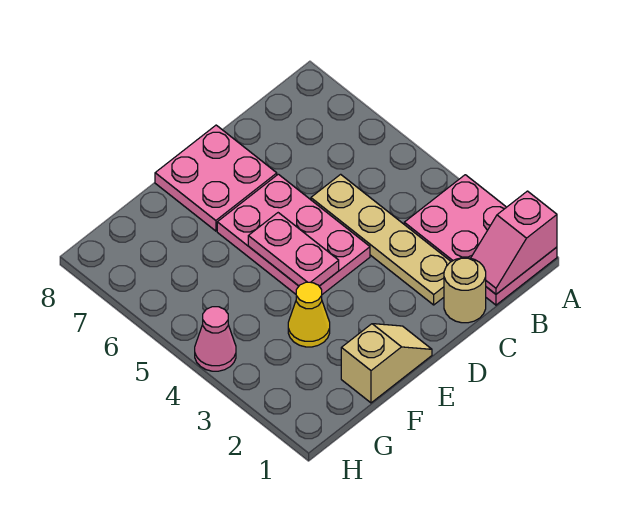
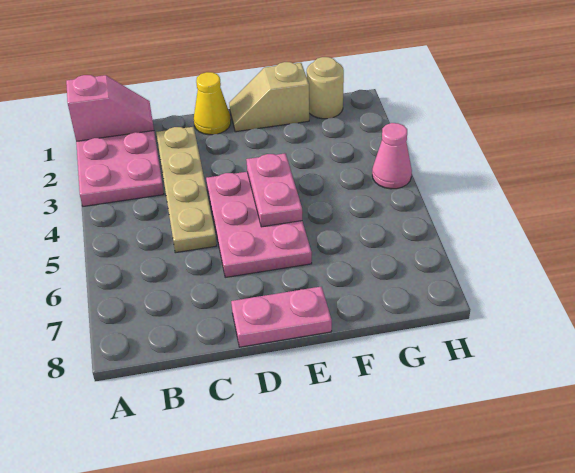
tan round brick C1 level 1 -> tan round brick G1 level 1
pink plate D7:E8 level 1 -> pink plate D8:E8 level 1
yellow cone F3 level 1 -> yellow cone D1 level 1

